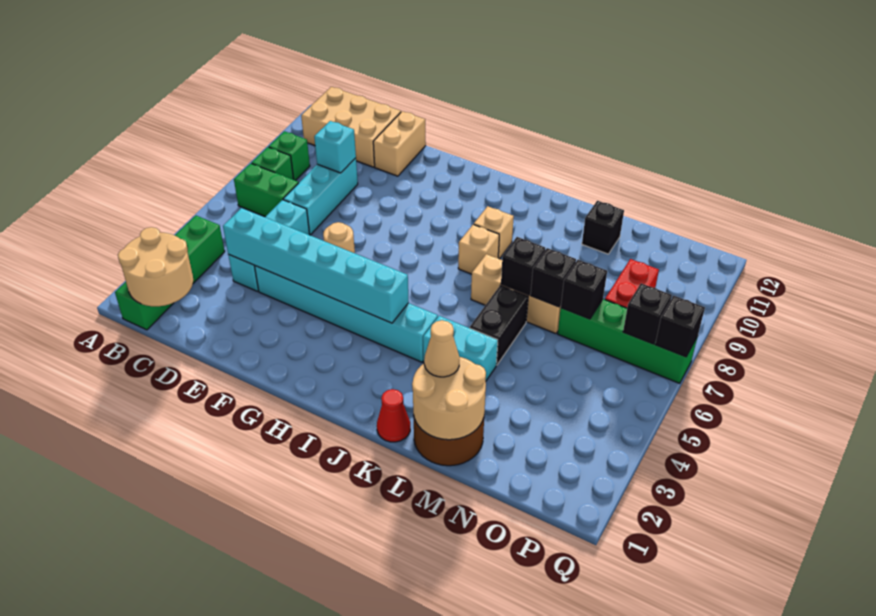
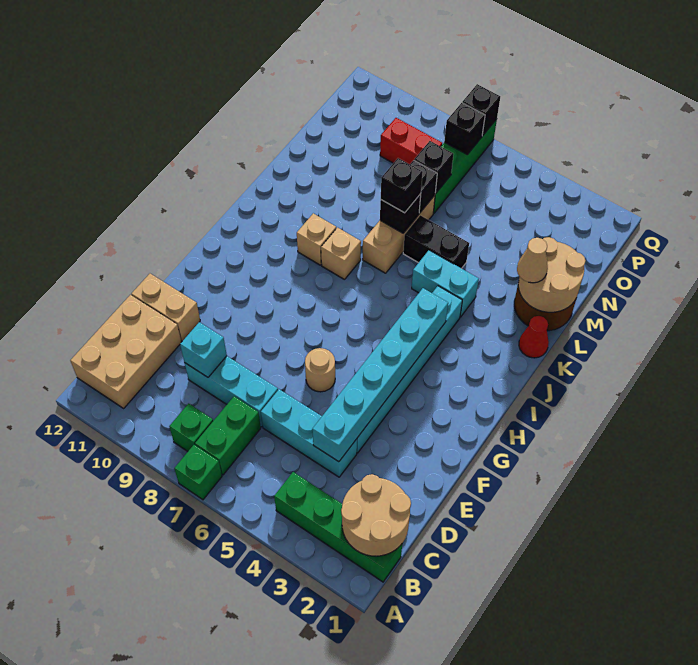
green brick B9 level 1 -> green brick A7 level 1
cyan brick K4:L4 level 1 -> cyan brick K4:K5 level 1
black brick M11 level 1 -> black brick L7 level 3

